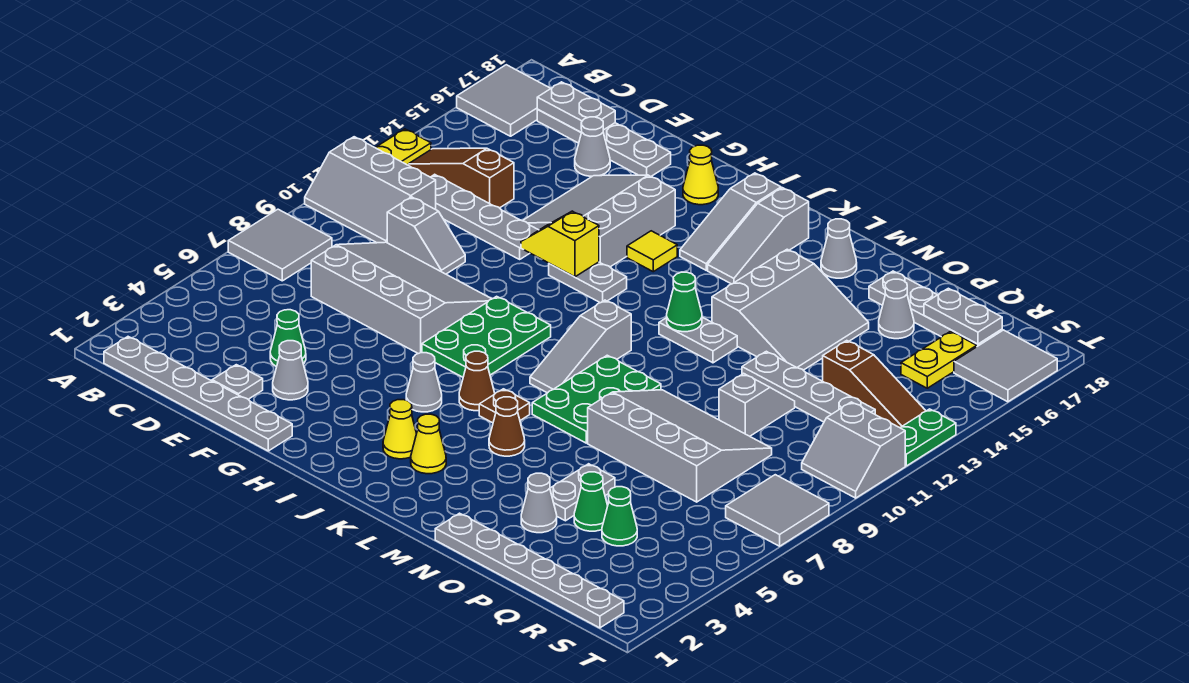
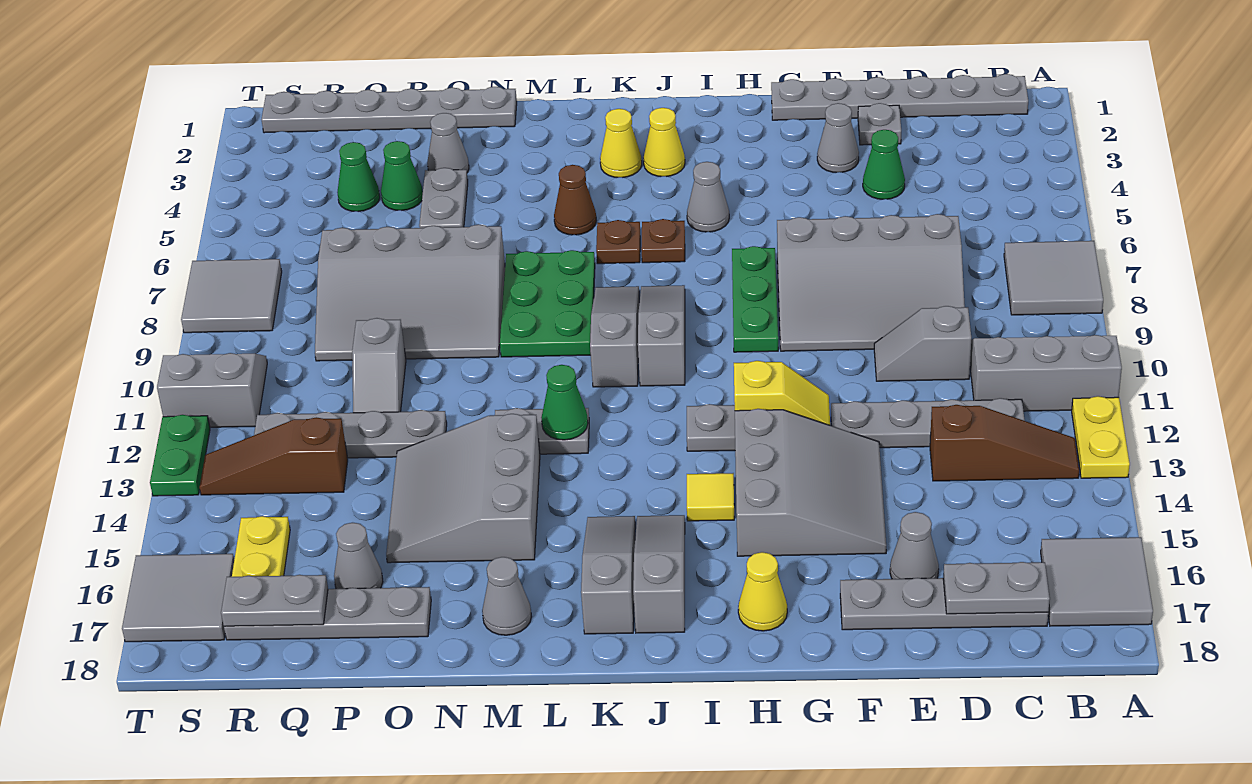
green plate H7:I9 level 1 -> green plate H7:H9 level 1
brown cone J6 level 1 -> brown plate J6 level 1
none -> grey slope J8:J10 level 1 top 10

